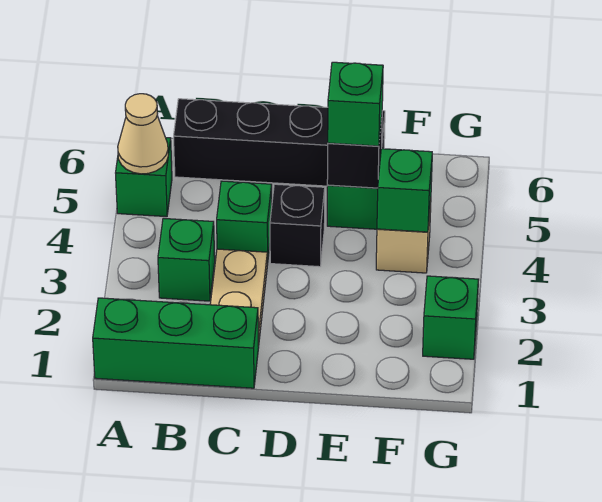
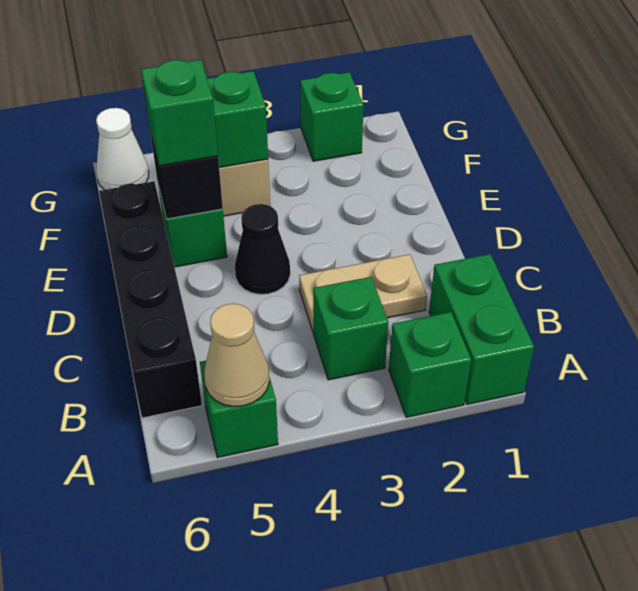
green brick A1:C1 level 1 -> green brick A1:B1 level 1
green brick C4 level 1 -> green brick A2 level 1
black brick D4 level 1 -> black cone D4 level 1
none -> white cone G6 level 1

